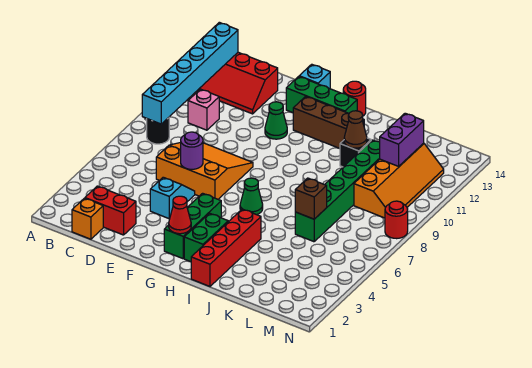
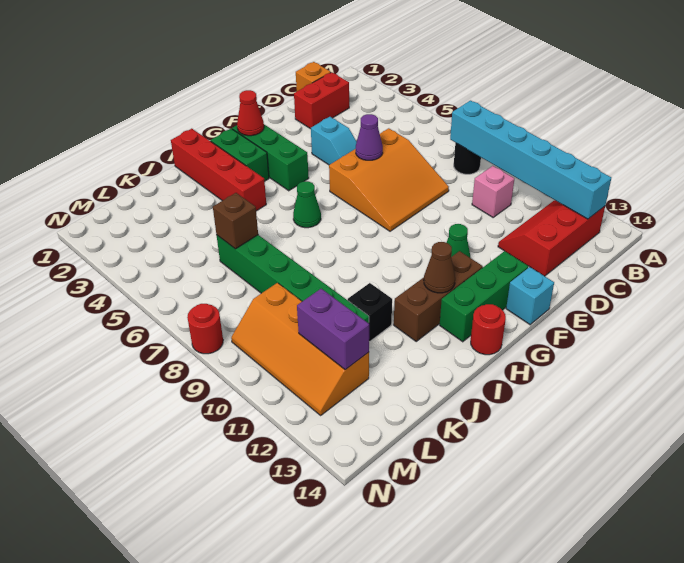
purple round brick E6 level 2 -> purple cone E6 level 2
brown cone J11 level 2 -> brown cone H12 level 2

